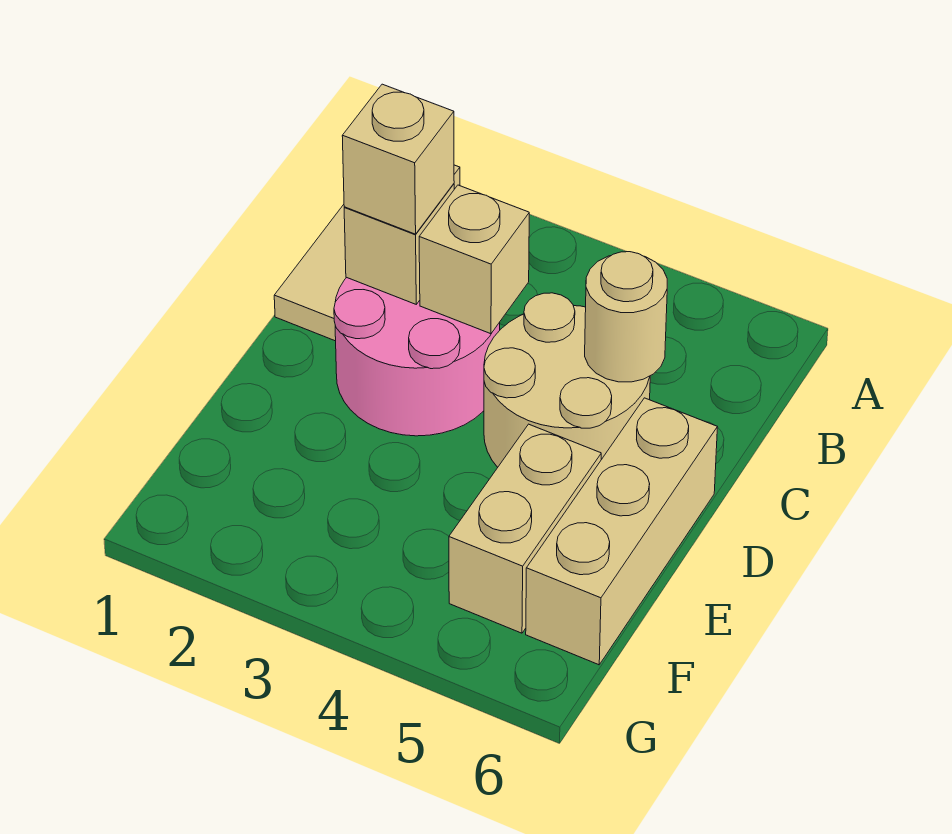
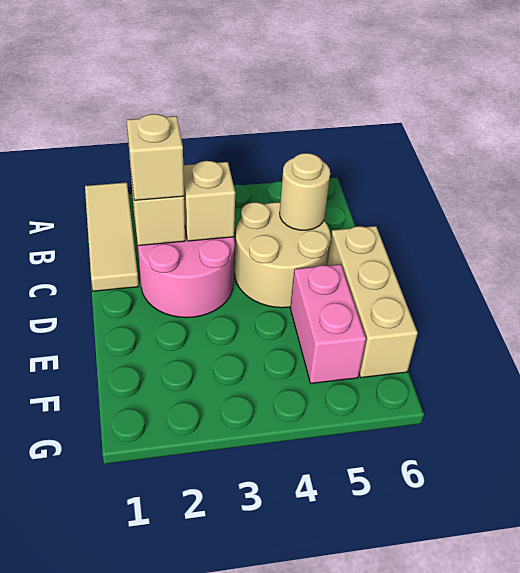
tan brick E5:F5 level 1 -> pink brick E5:F5 level 1

